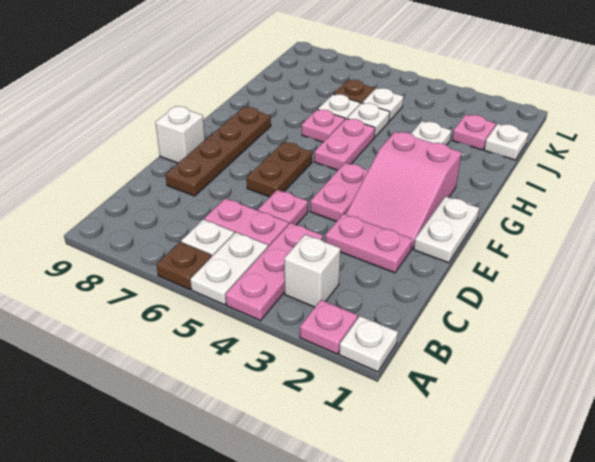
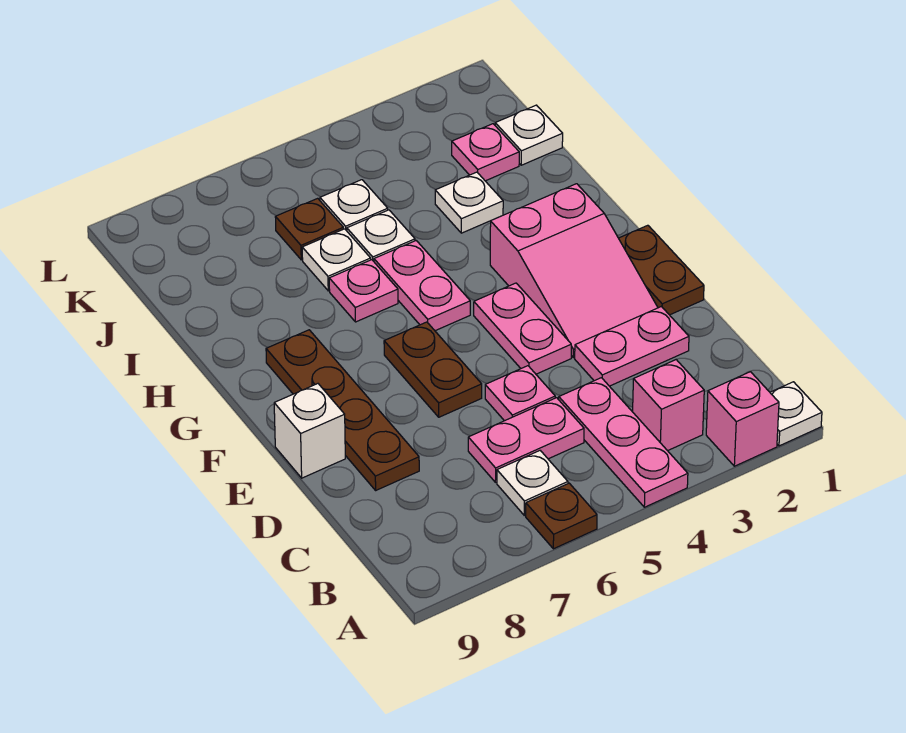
pink plate A2 level 1 -> pink brick A2 level 1
white plate A5:B5 level 1 -> none
white brick B3 level 1 -> pink brick B3 level 1
white plate E1:F1 level 1 -> brown plate E1:F1 level 1

